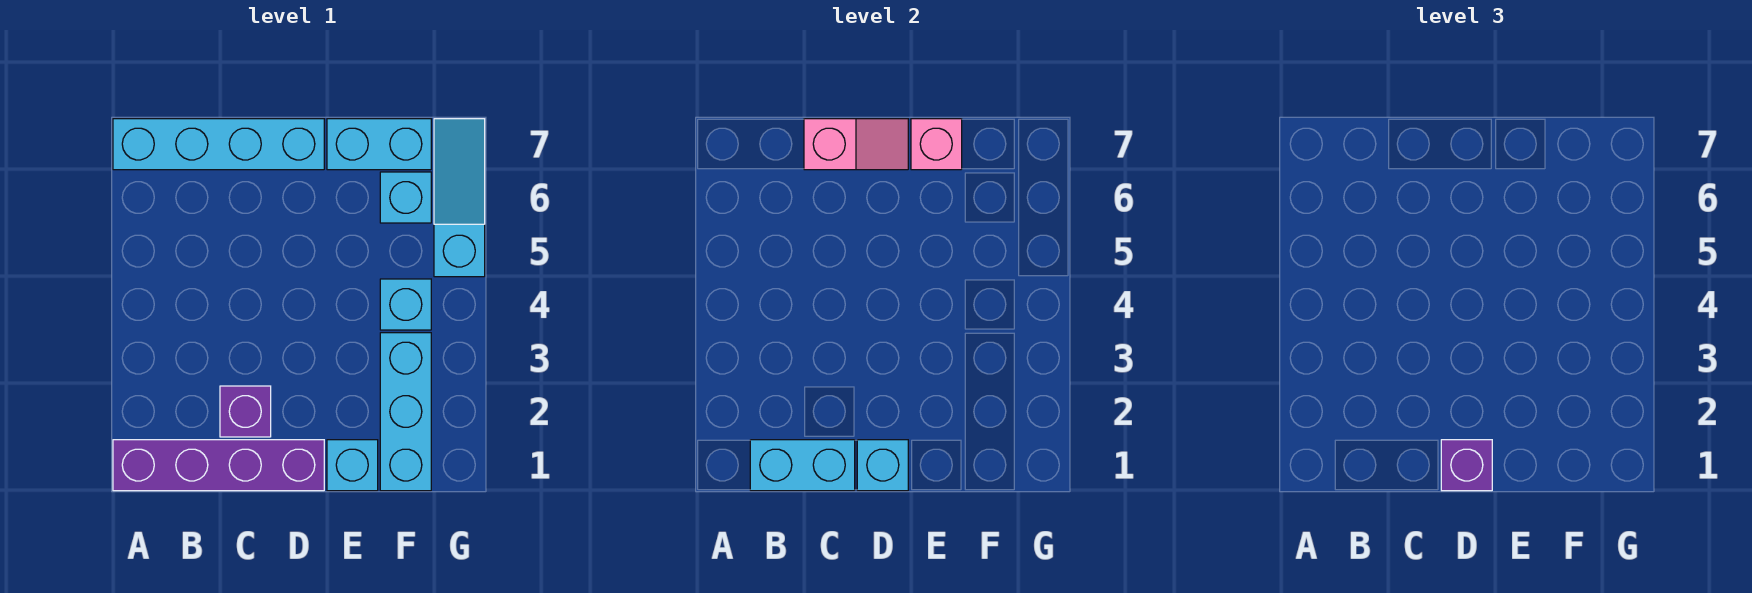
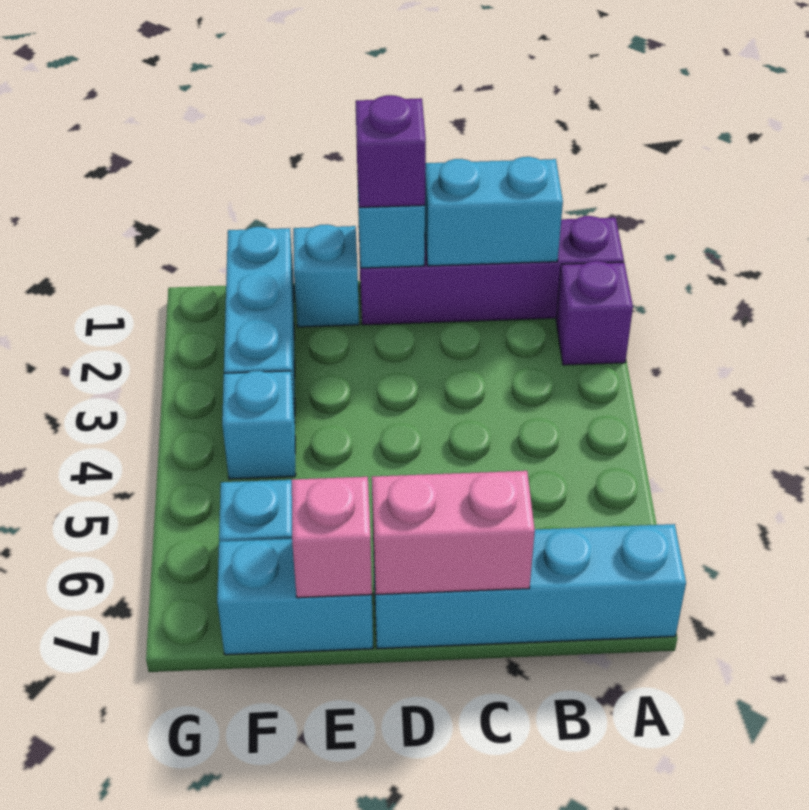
purple brick C2 level 1 -> purple brick A2 level 1
pink slope C7:D7 level 2 top C -> pink brick C7:D7 level 2
cyan slope G5:G7 level 1 top 5 -> none

